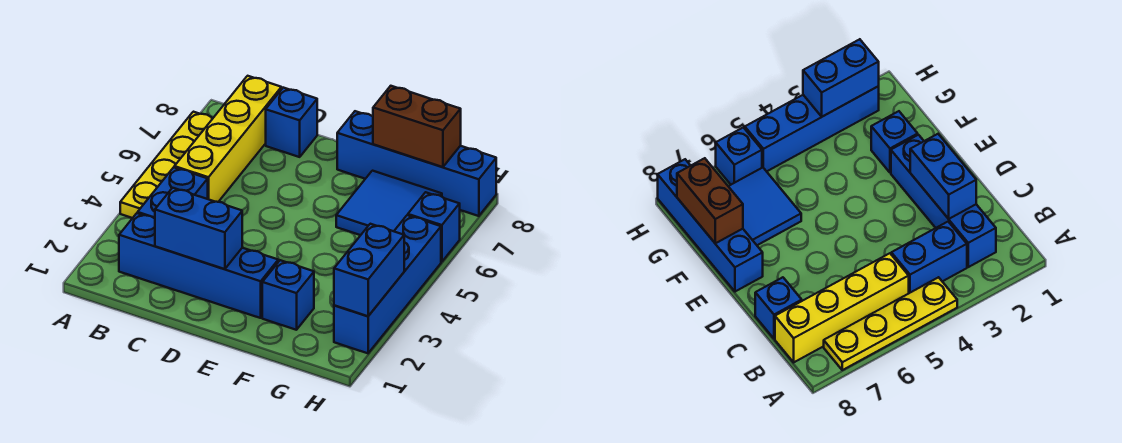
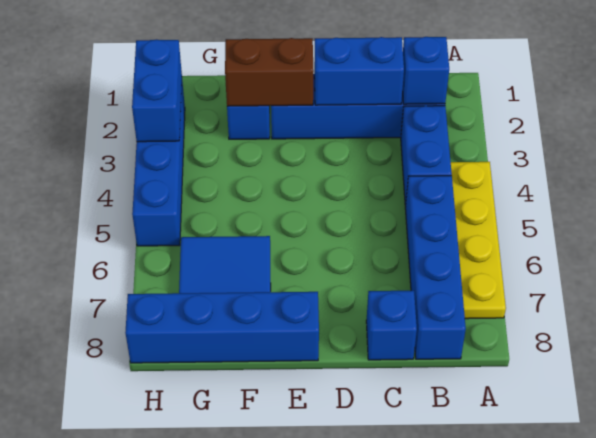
yellow brick B5:B8 level 1 -> blue brick B5:B8 level 1
brown brick F8:G8 level 2 -> brown brick E2:F2 level 2
blue brick H6 level 1 -> blue brick B2 level 2

